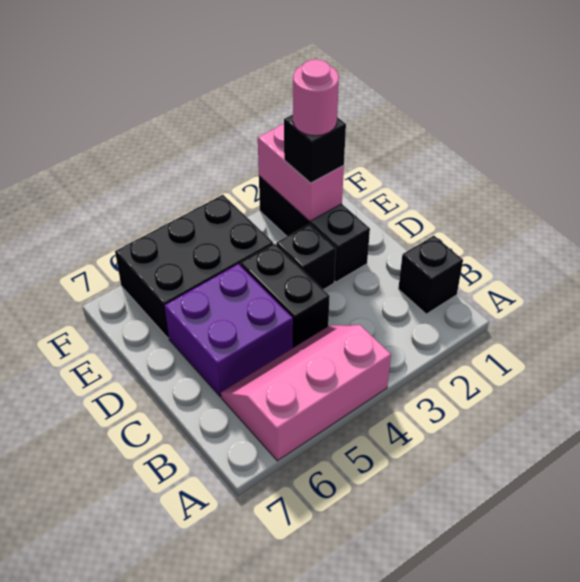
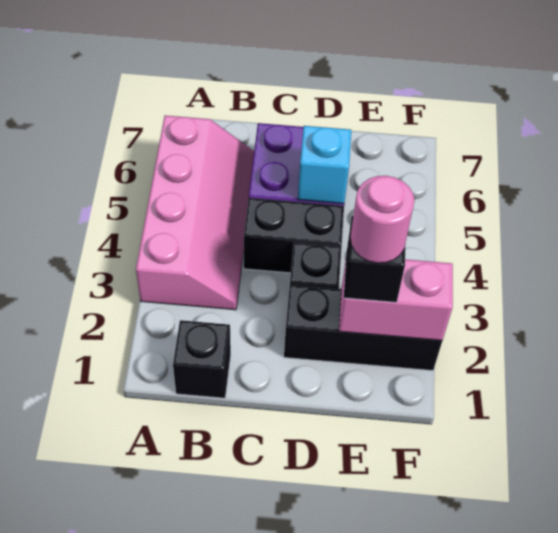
pink slope A4:B6 level 1 top A -> pink slope A3:B6 level 1 top A
none -> cyan brick D5 level 2
black brick E4:F6 level 1 -> none

